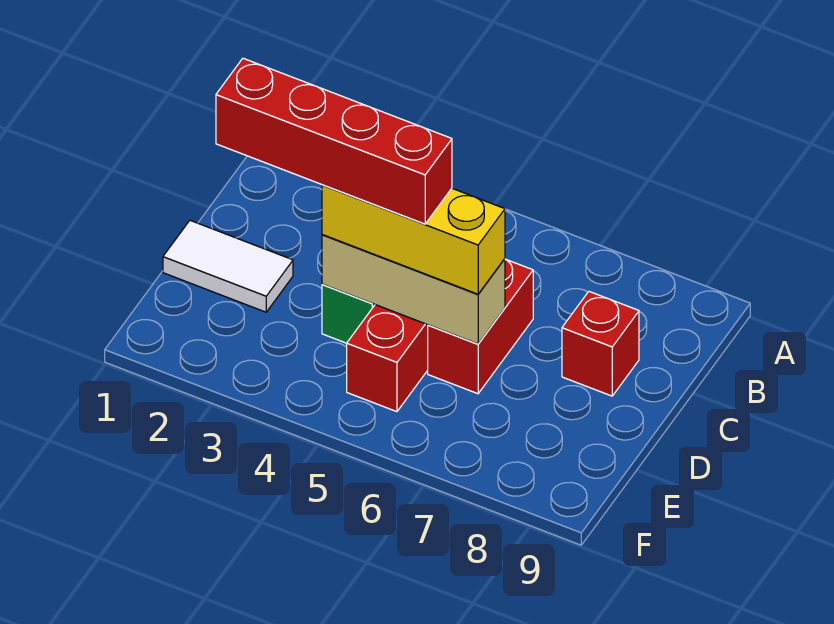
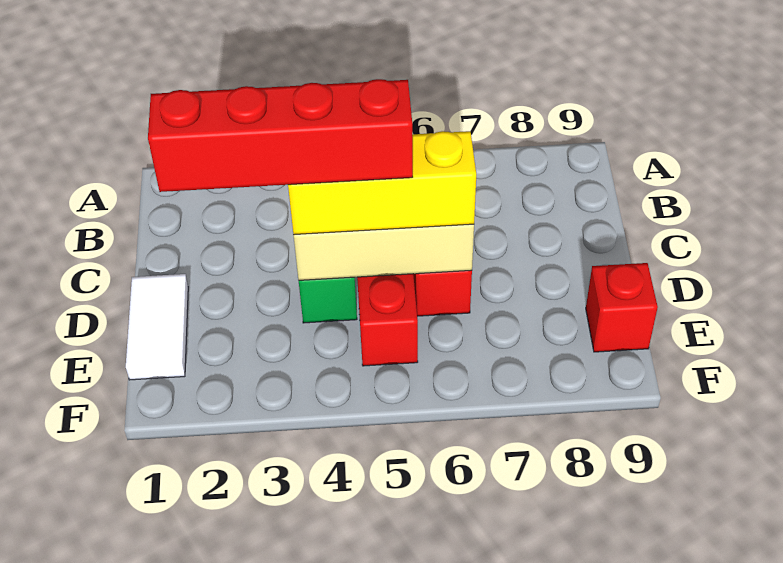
red brick C8 level 1 -> red brick E9 level 1
white tile D1:D2 level 1 -> white tile D1:E1 level 1

